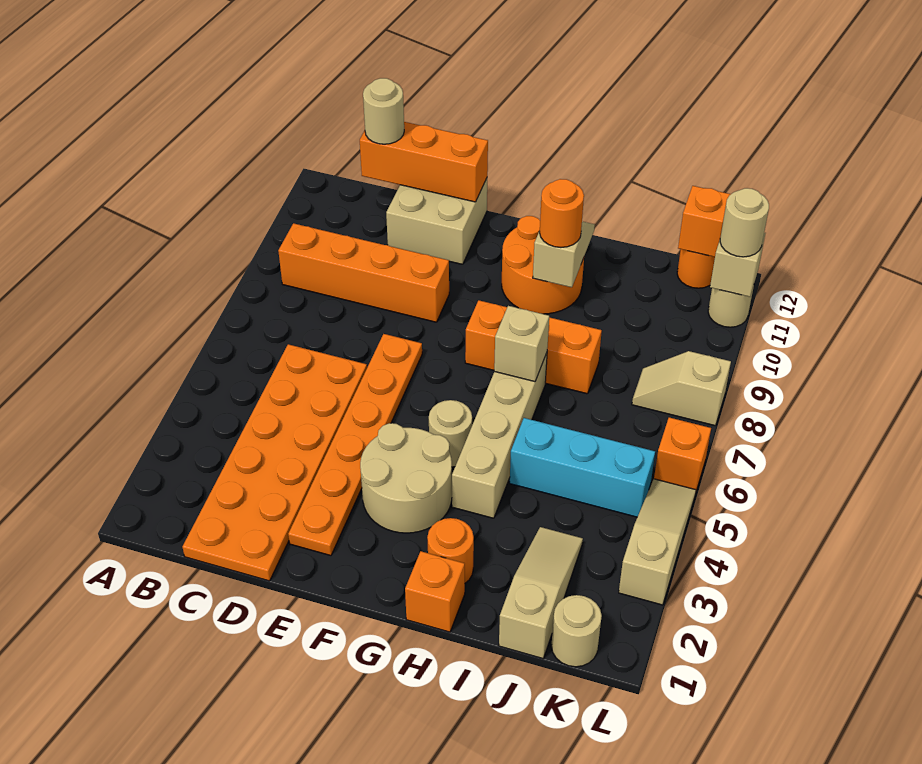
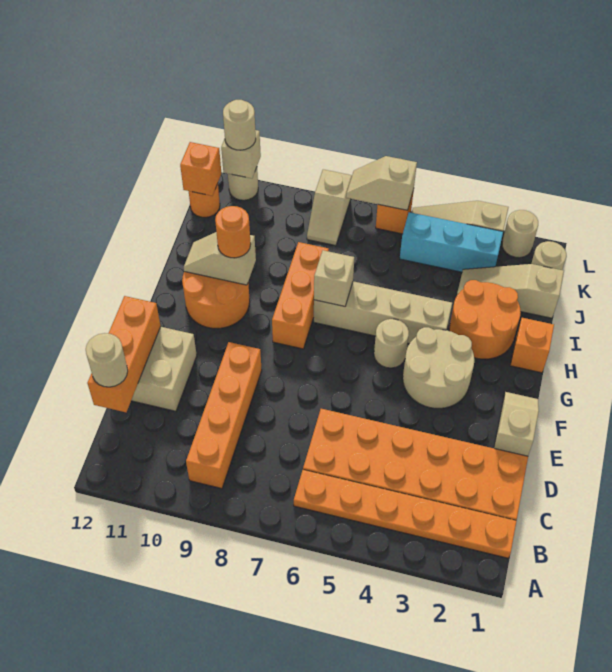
none -> tan slope E1:F1 level 1 top E
orange plate E2:E7 level 1 -> orange plate B1:B6 level 1
orange round brick H2 level 1 -> orange round brick H2:I3 level 1
cyan brick I5:K5 level 1 -> cyan brick K3:K5 level 1
none -> tan round brick L2 level 1
none -> tan slope L6:L7 level 2 top 6

